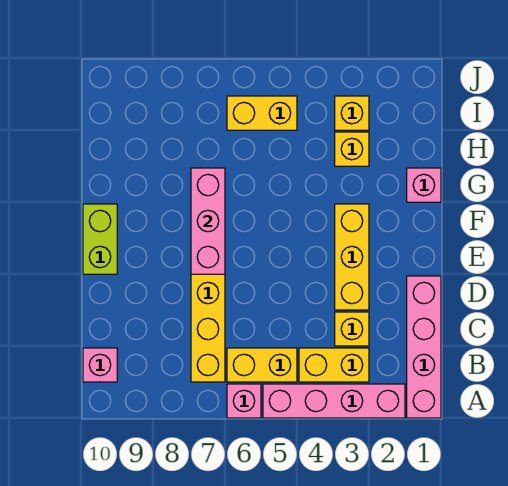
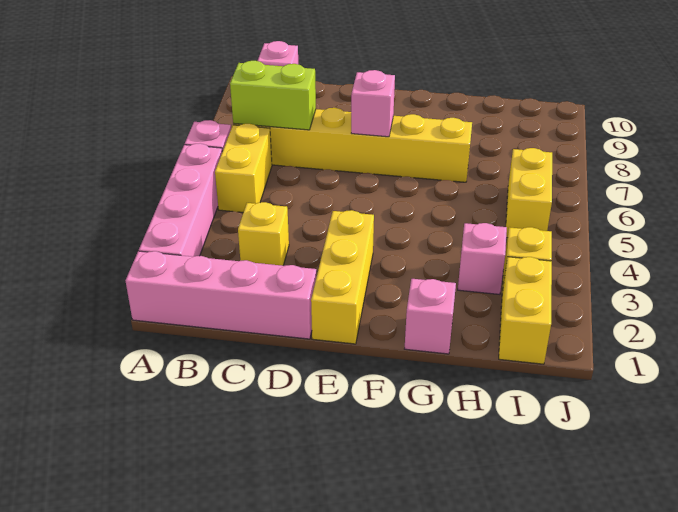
yellow brick B3:B4 level 1 -> yellow brick I1:I2 level 1
yellow brick D3:F3 level 1 -> yellow brick E1:E3 level 1
pink brick E7:G7 level 2 -> pink brick E7 level 2
lime brick E10:F10 level 1 -> lime brick B7:C7 level 2
yellow brick H3 level 1 -> pink brick H3 level 1

